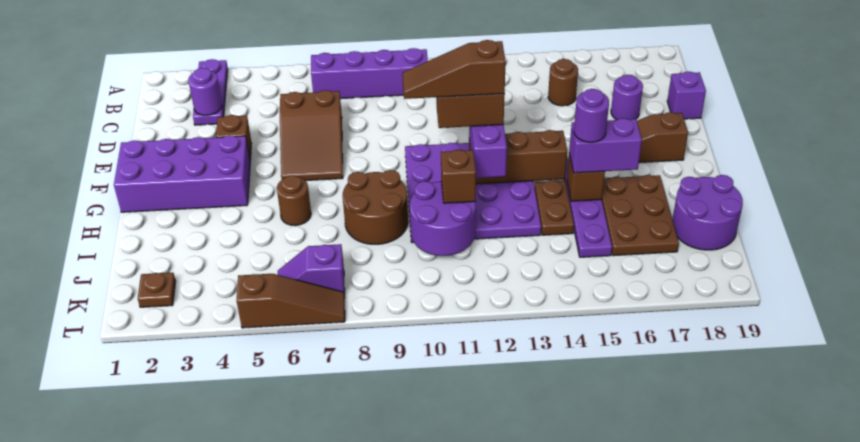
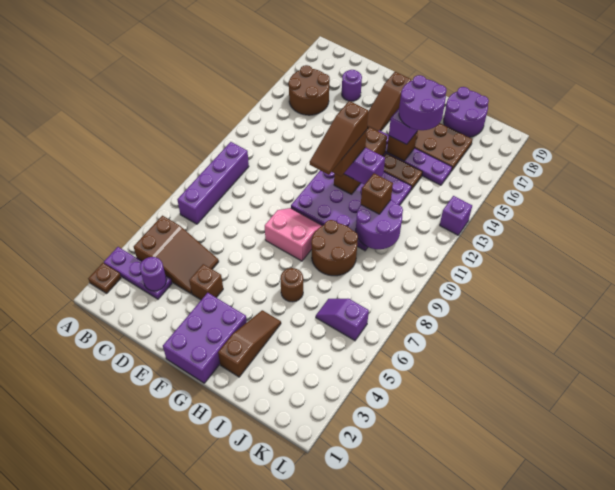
brown round brick C15 level 1 -> brown round brick B15:C16 level 1
brown slope D6:F7 level 1 top D -> brown slope B4:D5 level 1 top B
purple brick D19 level 1 -> purple brick L13 level 1
purple brick F1:G4 level 1 -> purple brick F1:G3 level 1
none -> pink slope F8:G9 level 1 top 8
purple round brick H15 level 4 -> purple round brick H15:I16 level 4
brown plate K2 level 1 -> brown plate A2 level 1
purple slope K6:K7 level 1 top 7 -> purple slope J6:K6 level 1 top K
brown slope L5:L7 level 1 top 5 -> brown slope H2:H4 level 1 top 2

